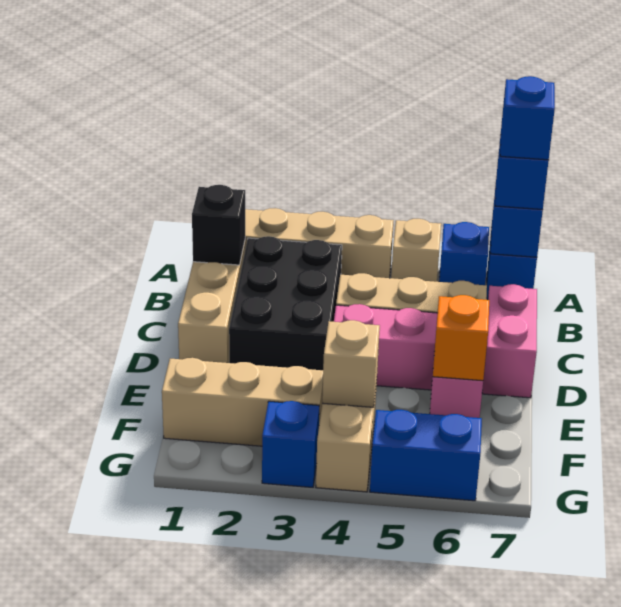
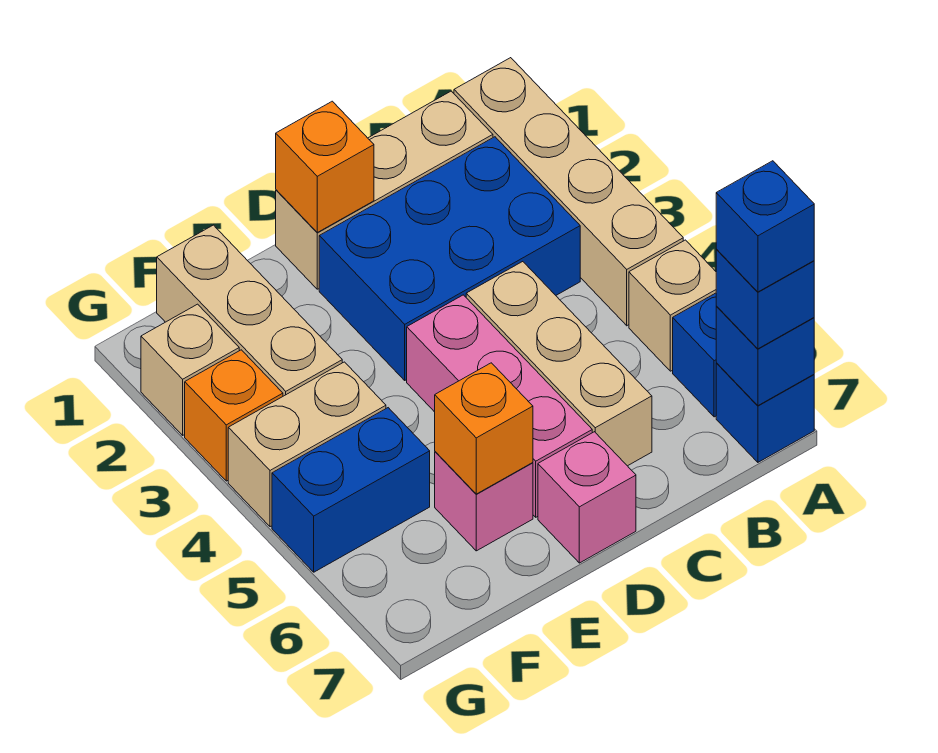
black brick B1 level 2 -> none
black brick B2:D3 level 1 -> blue brick B2:D3 level 1
pink brick C7:D7 level 1 -> pink brick D7 level 1
none -> orange brick D1 level 2
tan brick F4 level 2 -> tan brick G2 level 1
blue brick G3 level 1 -> orange brick G3 level 1
blue brick G5:G6 level 1 -> blue brick F5:G5 level 1

